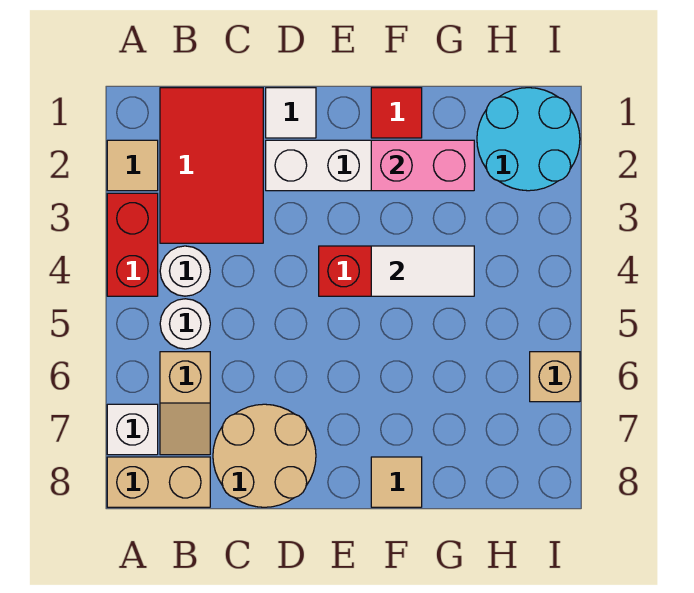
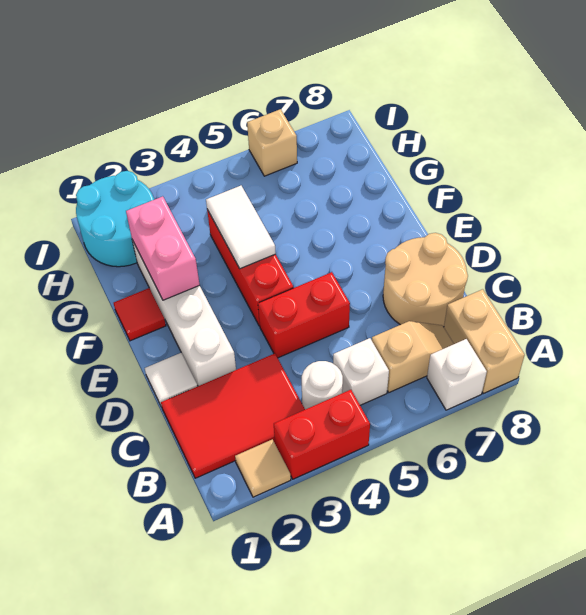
white round brick B5 level 1 -> white brick B5 level 1
none -> red brick D4:D5 level 1
tan tile F8 level 1 -> none

